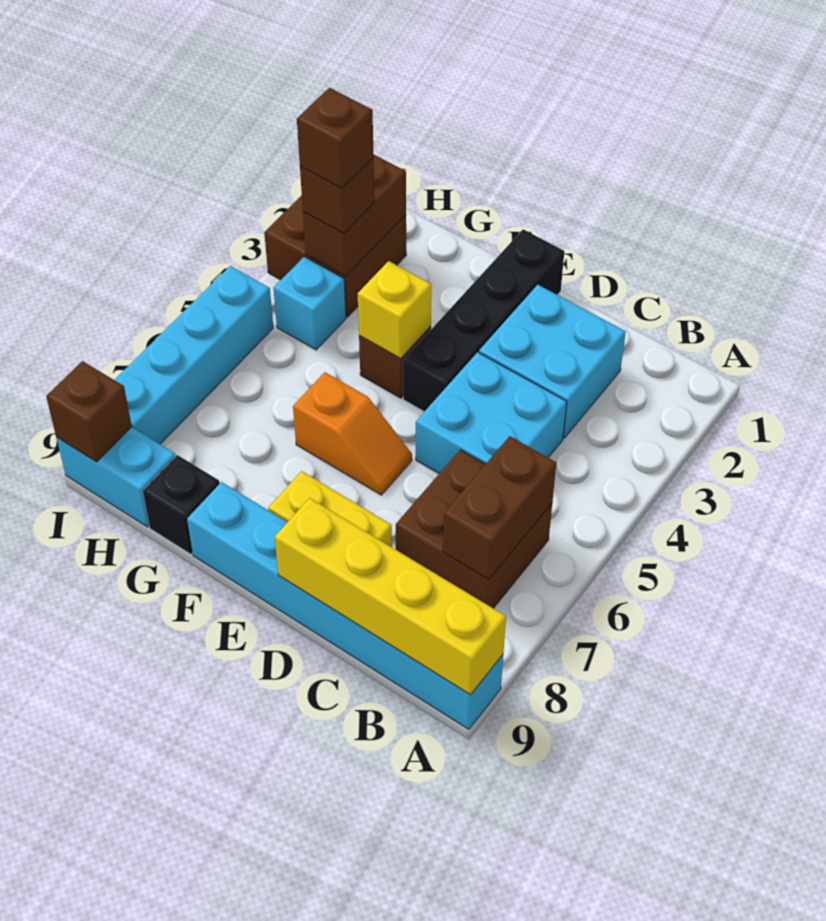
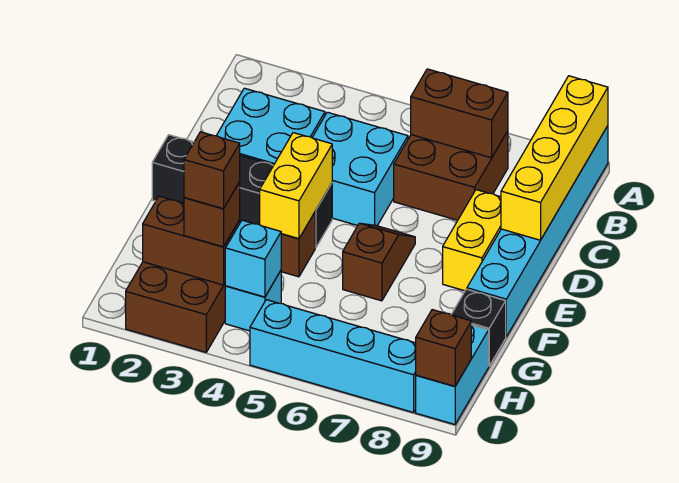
orange slope E6:F6 level 1 top F -> brown slope E6:F6 level 1 top F
yellow brick F4 level 2 -> yellow brick E4:F4 level 2
none -> cyan brick H4 level 2

